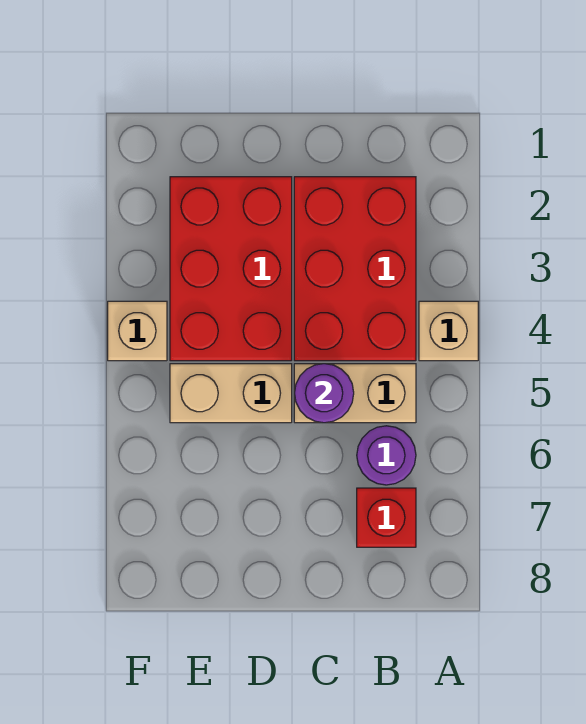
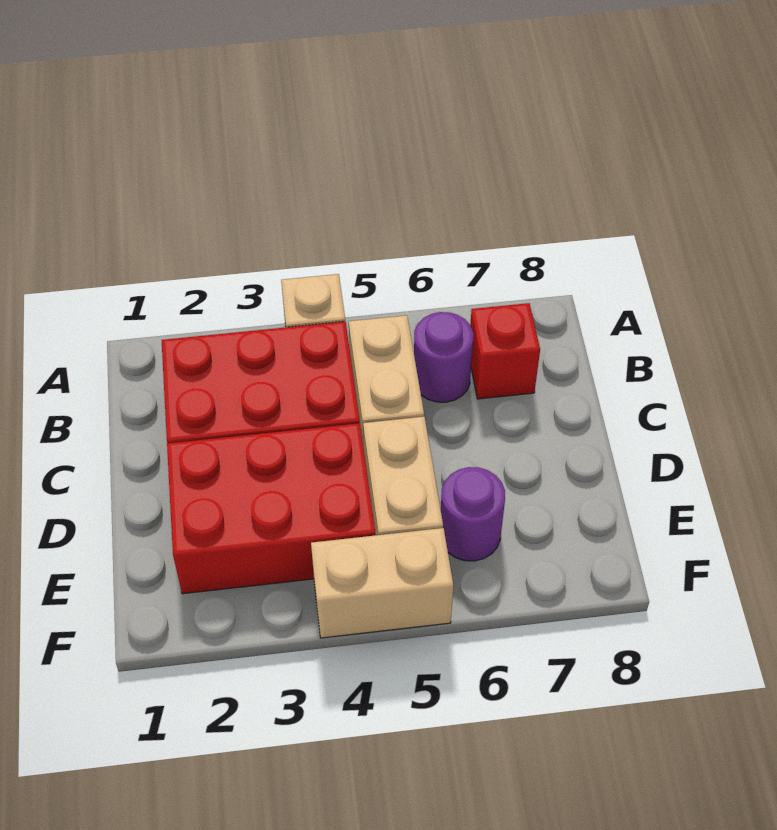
purple round brick C5 level 2 -> purple round brick E6 level 1
tan brick F4 level 1 -> tan brick F4:F5 level 1

